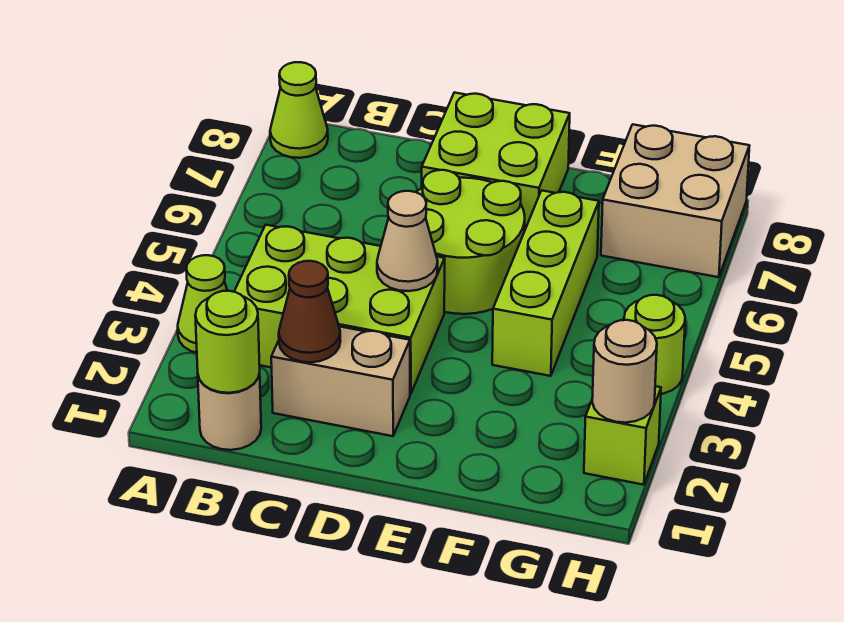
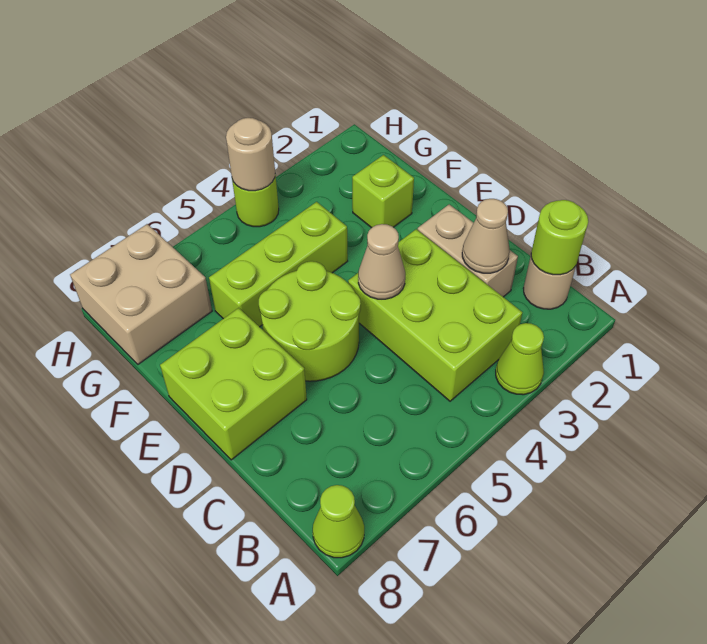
brown cone C2 level 2 -> tan cone C2 level 2
lime brick H2 level 1 -> lime brick F2 level 1
tan round brick H2 level 2 -> tan round brick H4 level 2

